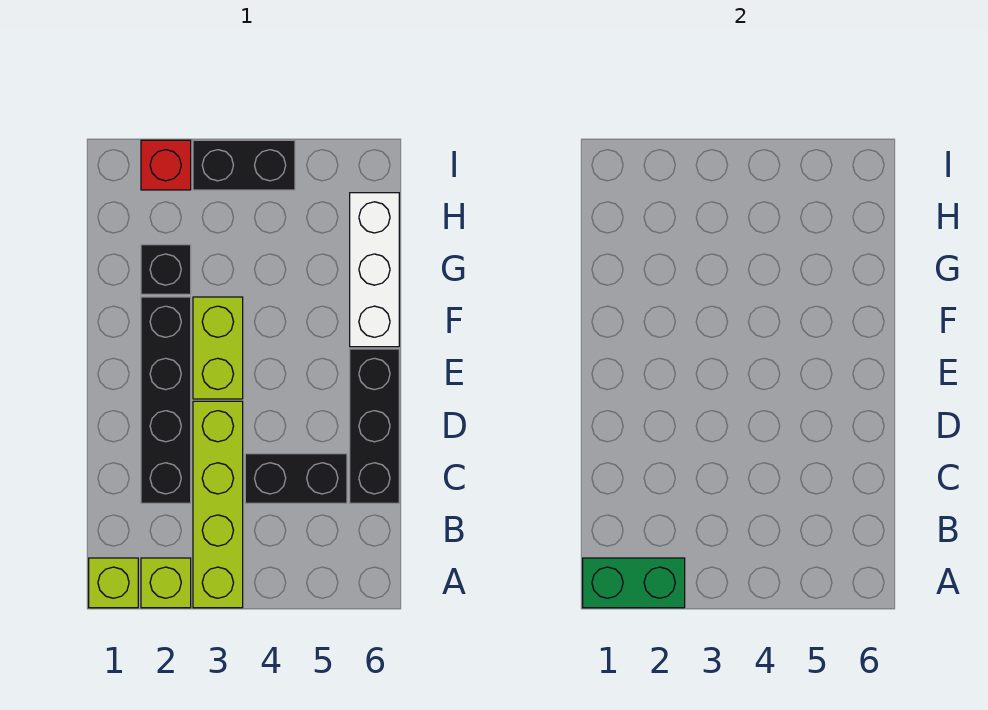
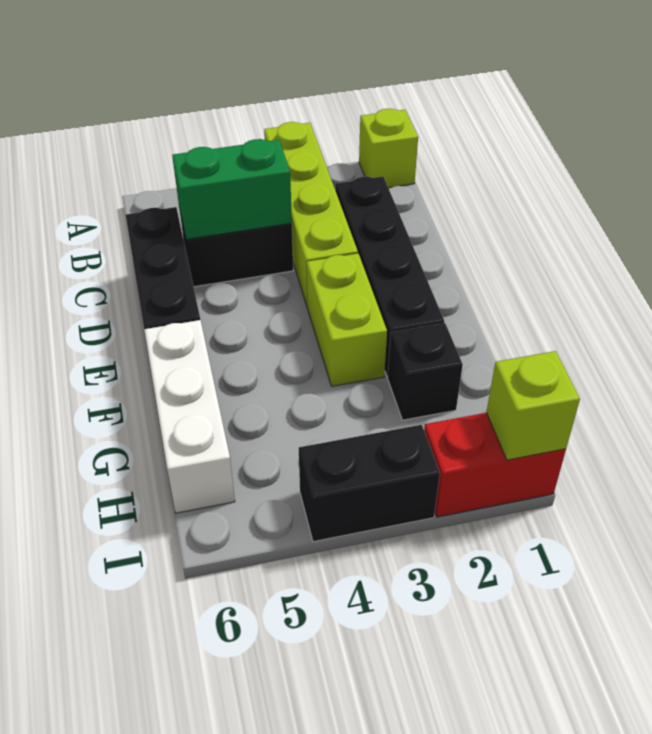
green brick A1:A2 level 2 -> green brick C4:C5 level 2
lime brick A2 level 1 -> lime brick I1 level 2
red brick I2 level 1 -> red brick I1:I2 level 1

